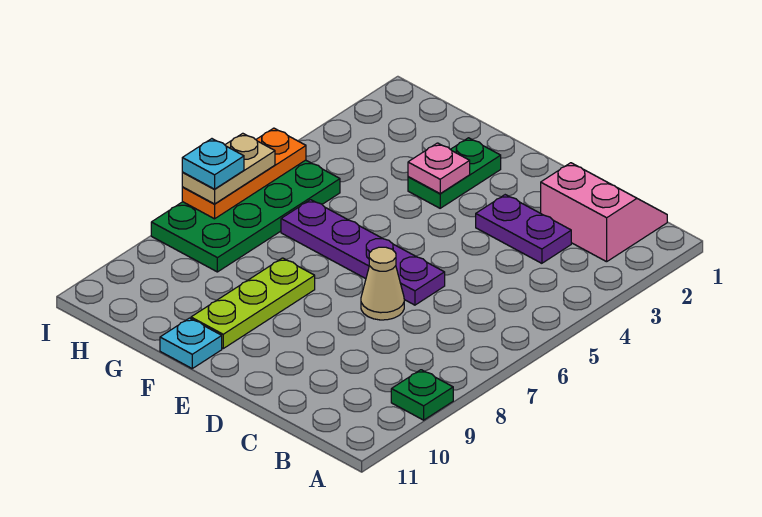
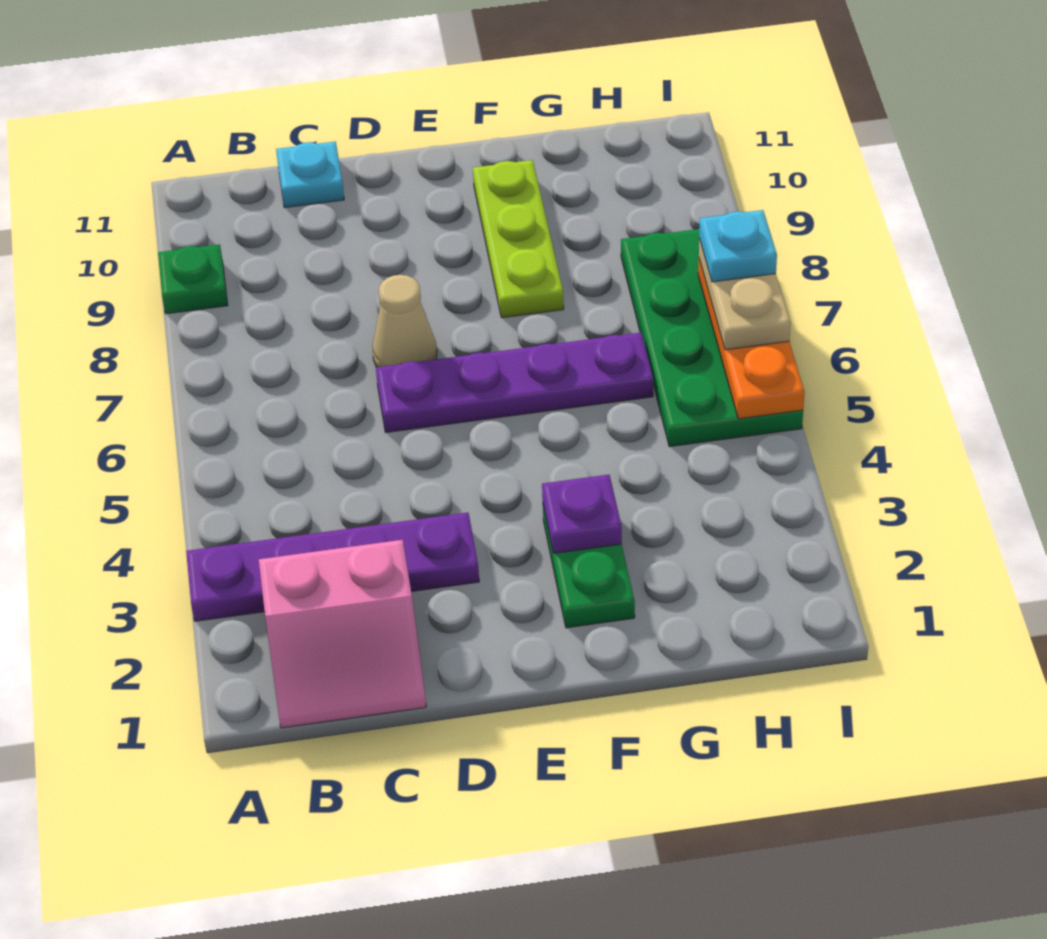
purple plate C3:D3 level 1 -> purple plate A3:D3 level 1
pink plate F3 level 2 -> purple plate F3 level 2
cyan plate F11 level 1 -> cyan plate C11 level 1

